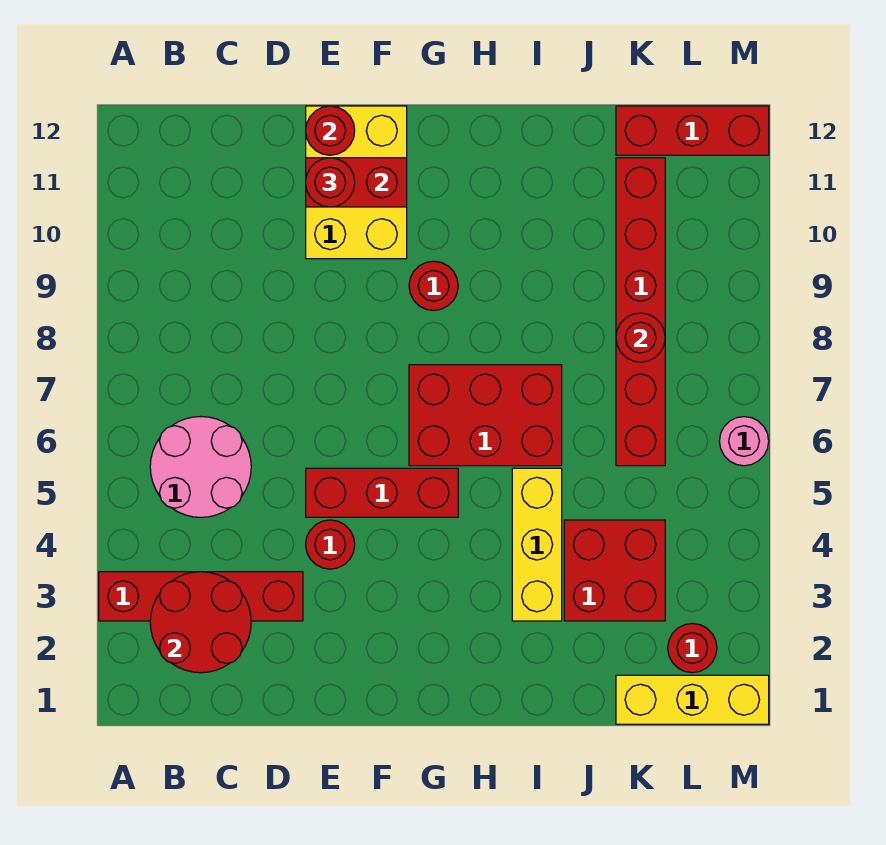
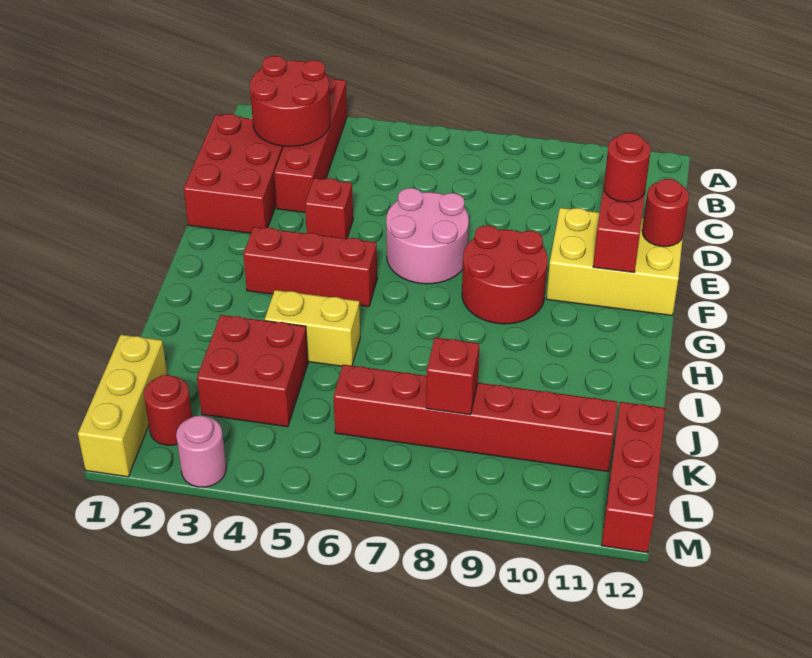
pink round brick B5:C6 level 1 -> pink round brick E6:F7 level 1
red round brick E4 level 1 -> red brick E4 level 1
red brick E5:G5 level 1 -> red brick G3:G5 level 1
red brick G6:I7 level 1 -> red brick C1:E2 level 1
red round brick G9 level 1 -> red round brick F8:G9 level 1
yellow brick I3:I5 level 1 -> yellow brick I4:I5 level 1
red round brick K8 level 2 -> red brick K8 level 2
pink round brick M6 level 1 -> pink round brick M3 level 1

